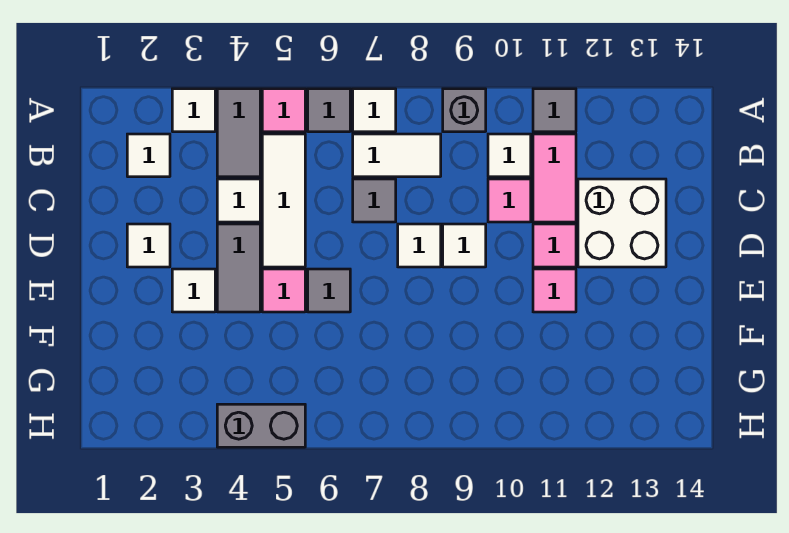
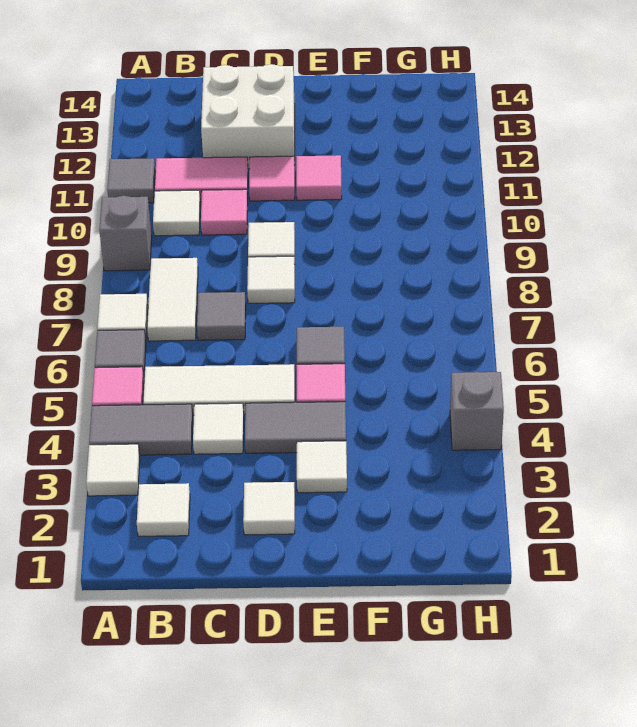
grey brick H4:H5 level 1 -> grey brick H4 level 1

